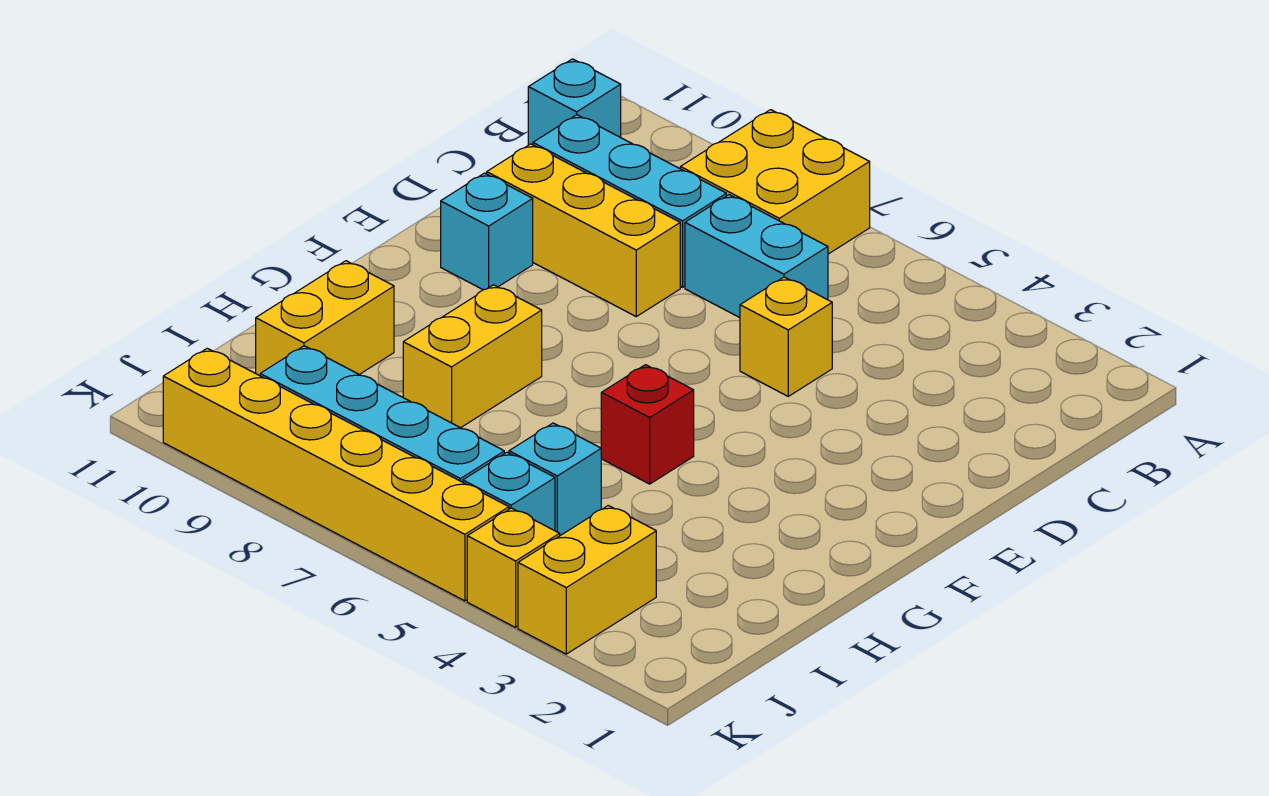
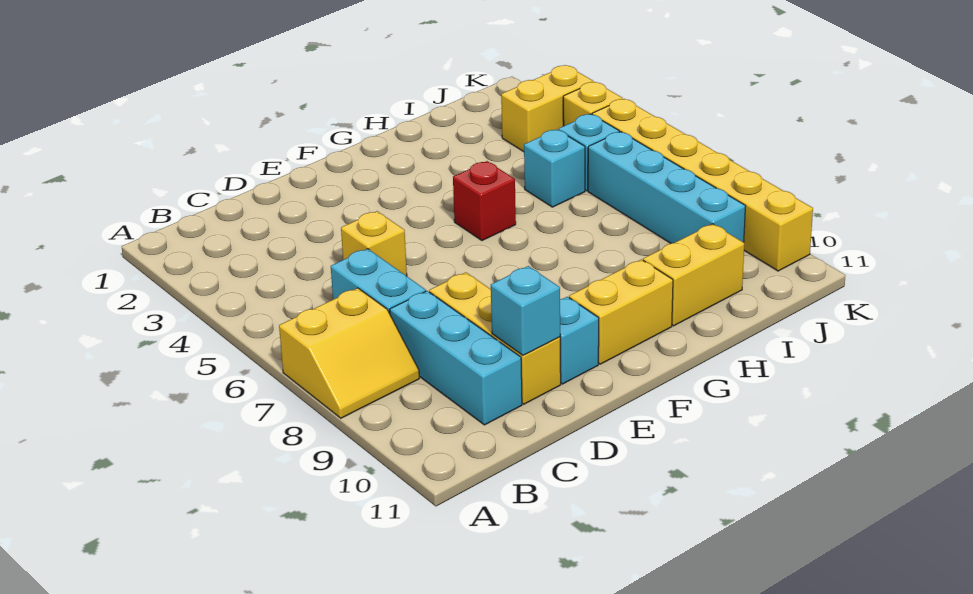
yellow brick A7:B8 level 1 -> yellow slope A7:B8 level 1 top 7
cyan brick B11 level 1 -> cyan brick D10 level 2
yellow brick G8:H8 level 1 -> yellow brick F10:G10 level 1

